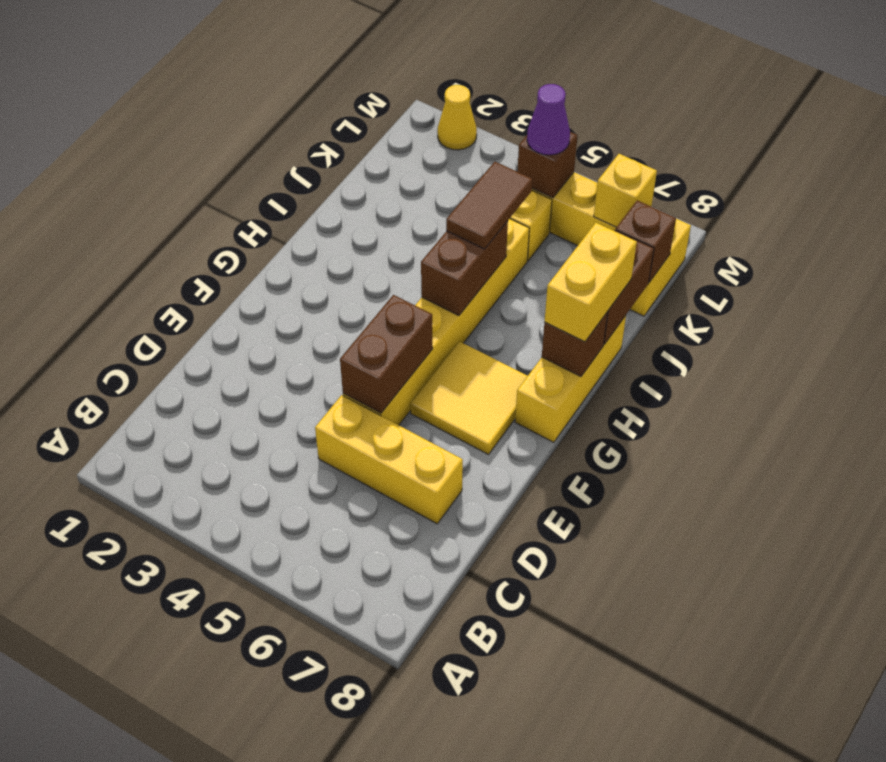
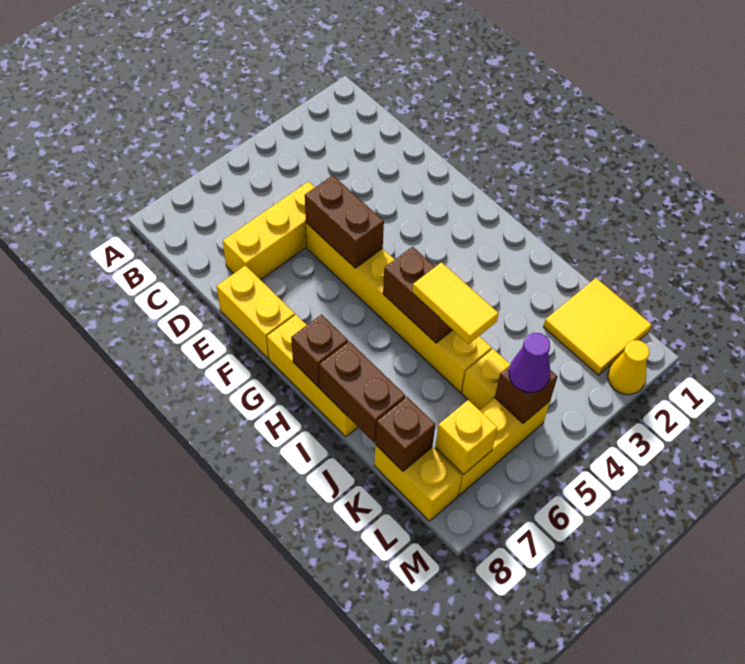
yellow tile F6:G7 level 1 -> yellow tile K1:L2 level 1
yellow brick H8:I8 level 3 -> yellow brick E8:F8 level 1
brown tile I5:J5 level 3 -> yellow tile I5:J5 level 3

